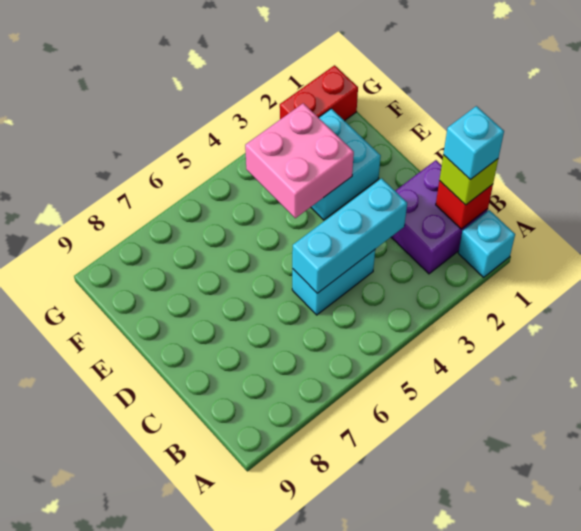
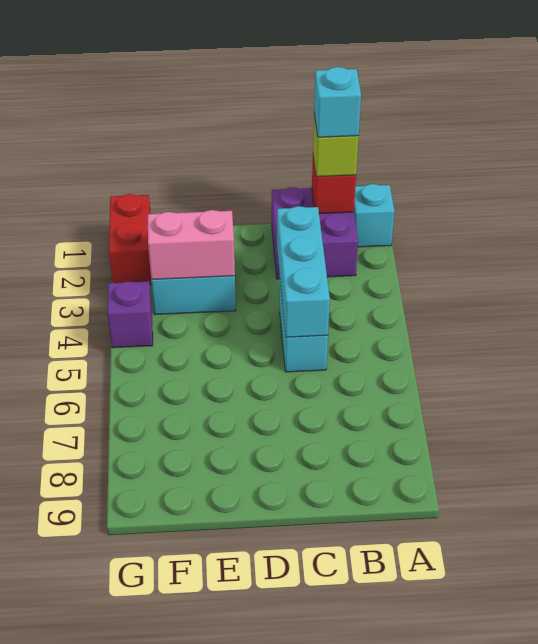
pink brick E3:F4 level 2 -> pink brick E3:F3 level 2
none -> purple brick G4 level 1

